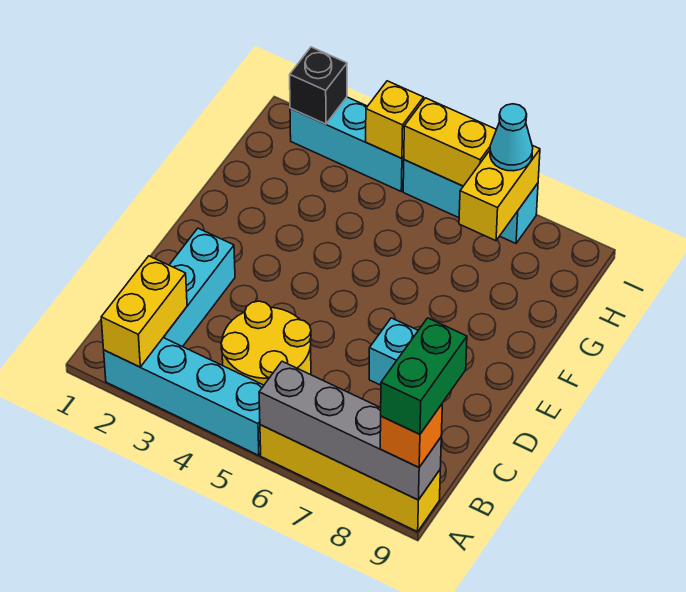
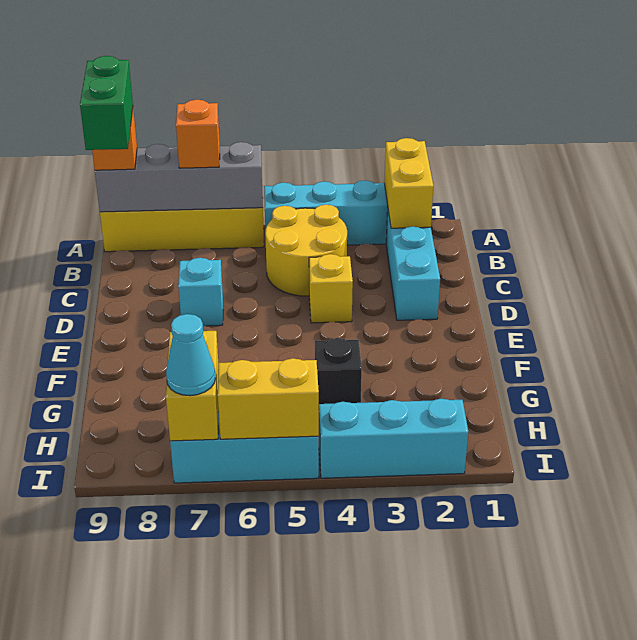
none -> orange brick A7 level 3
black brick I2 level 2 -> black brick G4 level 1
yellow brick I4 level 2 -> yellow brick D4 level 1

